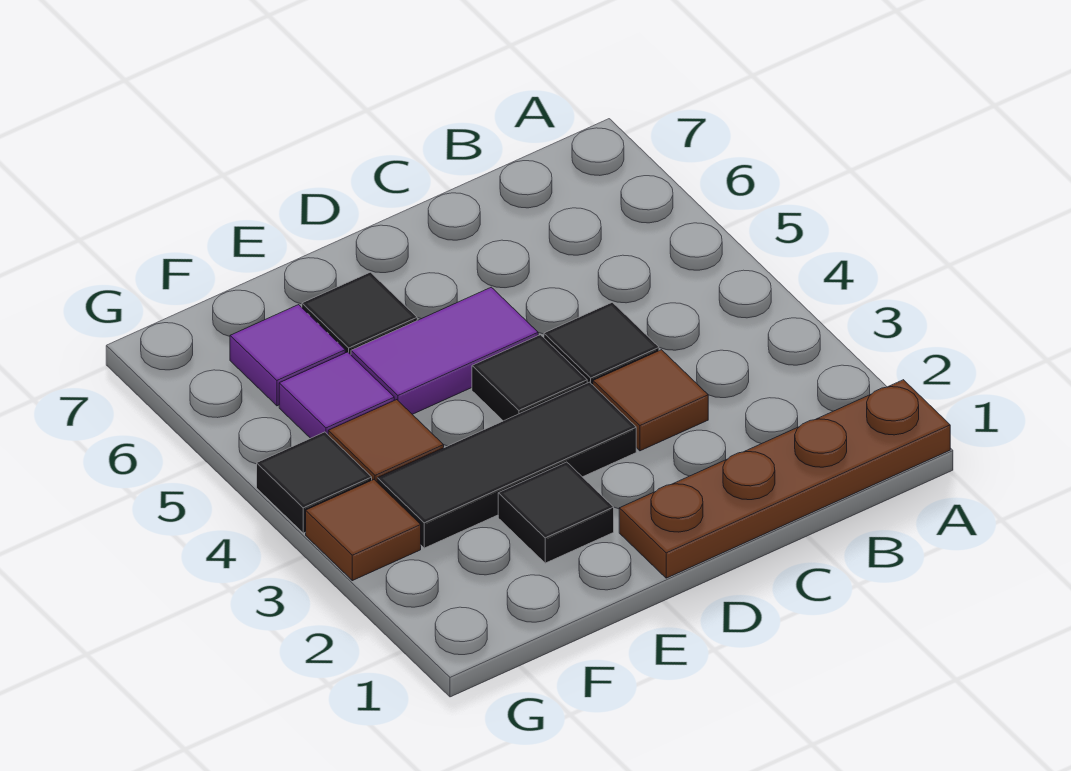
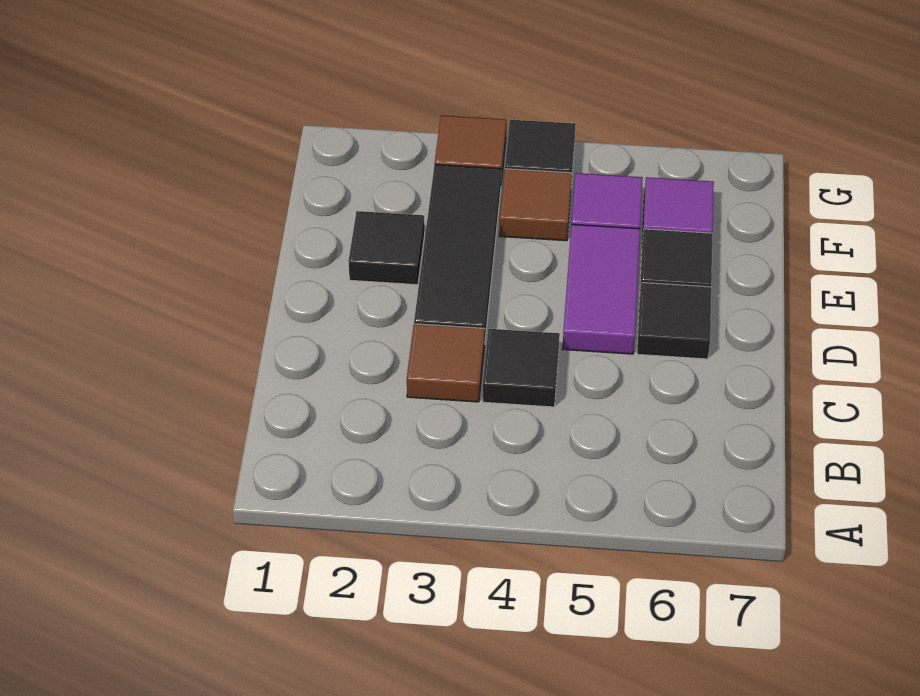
brown plate A1:D1 level 1 -> none
black tile D4 level 1 -> black tile D6 level 1

